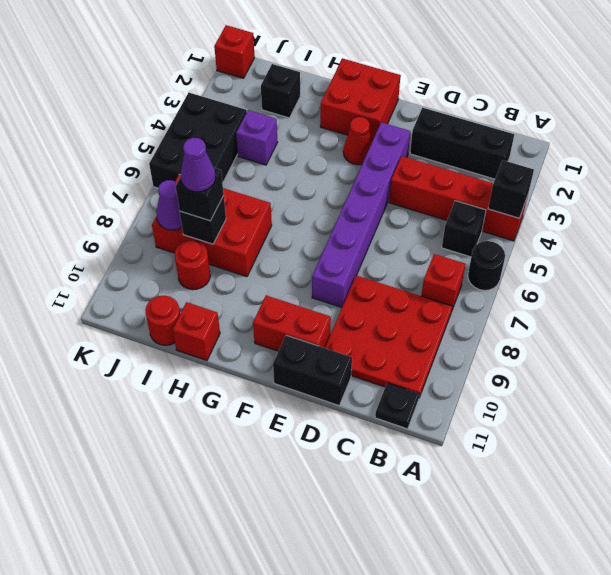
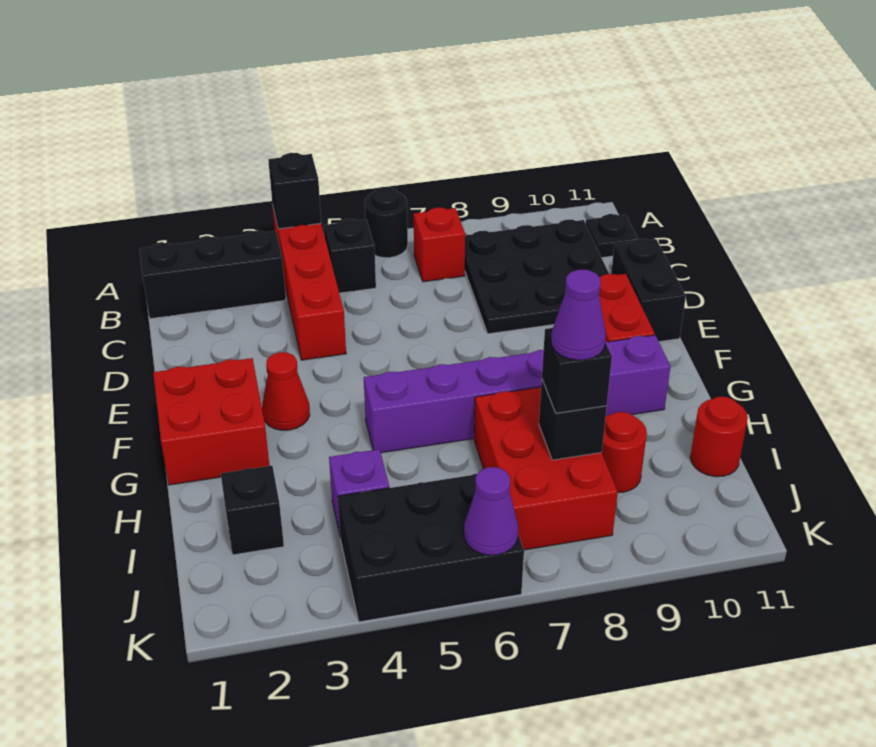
black brick B2:D2 level 1 -> black brick B1:B3 level 1
red plate B8:D10 level 1 -> black plate B8:D10 level 1
purple brick E3:E8 level 1 -> purple brick G5:G10 level 1
red brick H11 level 1 -> none
purple cone J8 level 2 -> purple cone K6 level 2
red brick K1 level 1 -> none

